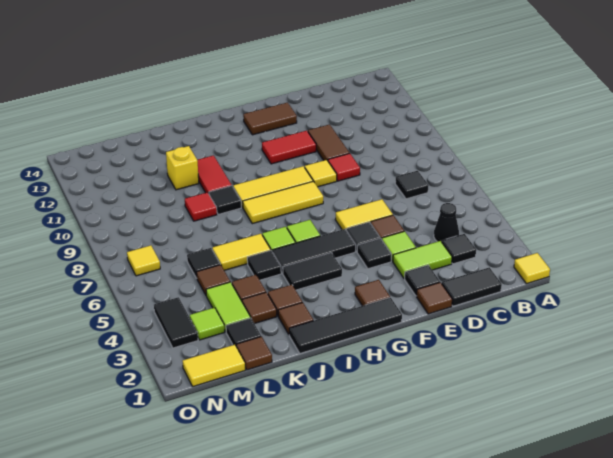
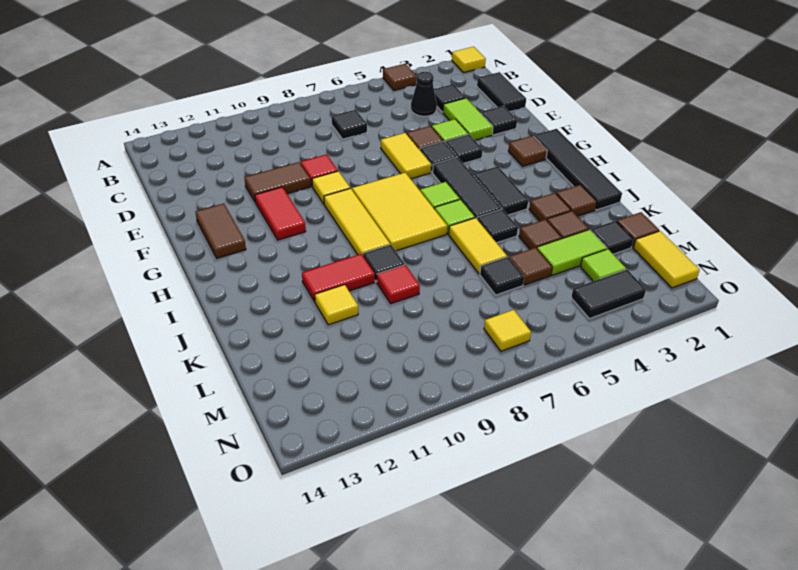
brown tile E1 level 1 -> brown tile A4 level 1
yellow tile G8:I8 level 1 -> yellow tile G7:I8 level 1
yellow brick K11 level 1 -> yellow tile K11 level 1

